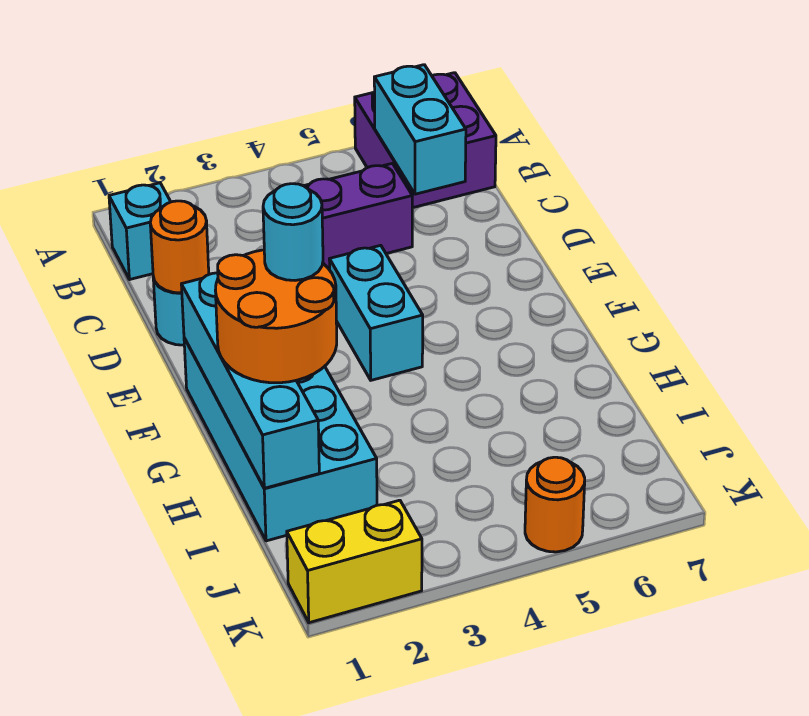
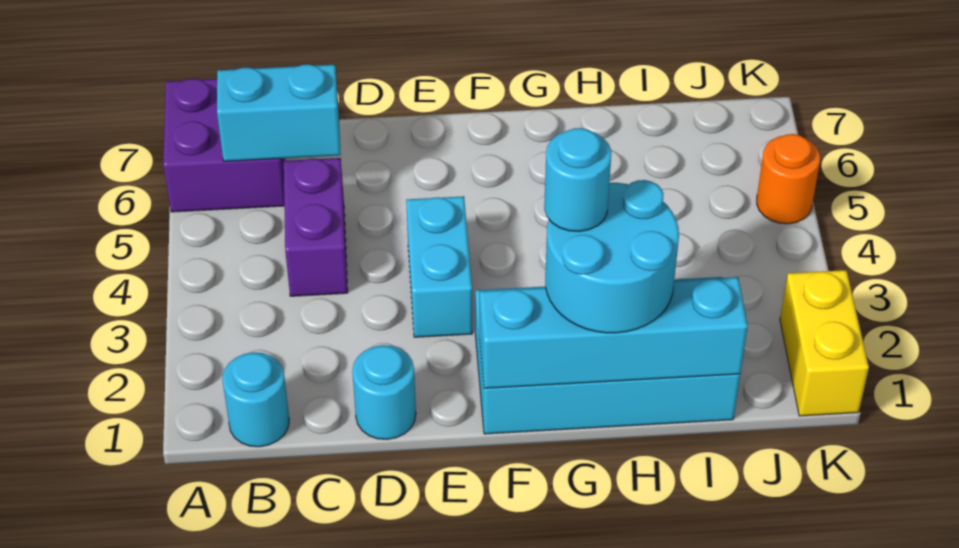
cyan brick B1 level 1 -> cyan round brick B1 level 1
orange round brick D1 level 2 -> none
cyan brick E4:F4 level 1 -> cyan brick E3:E4 level 1
orange round brick G1:H2 level 3 -> cyan round brick G1:H2 level 3

